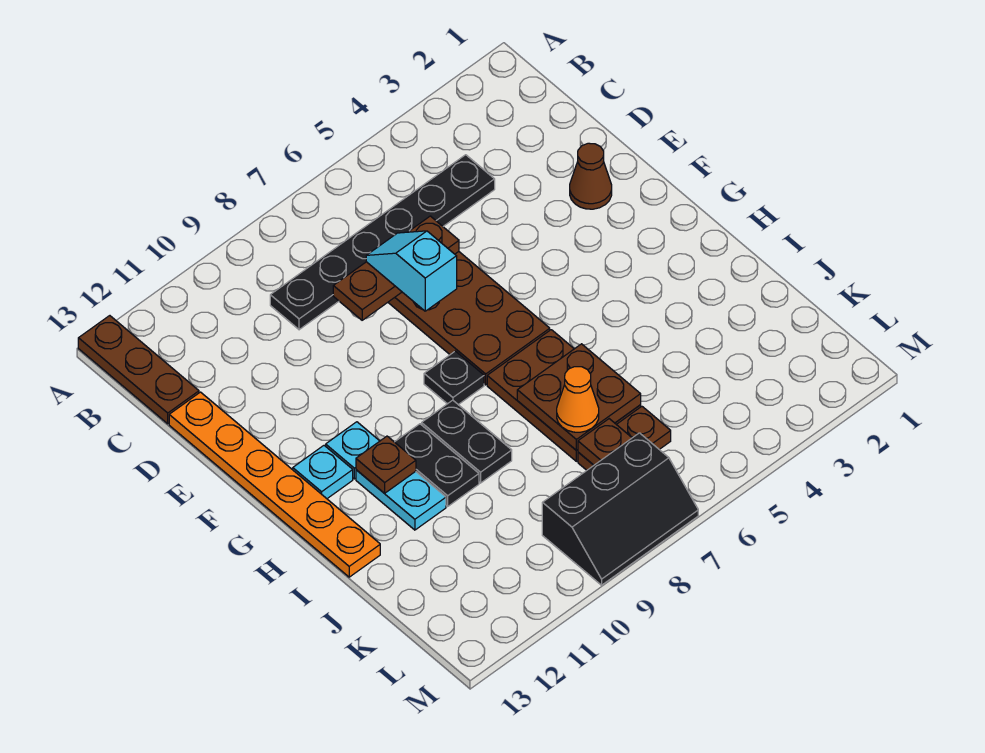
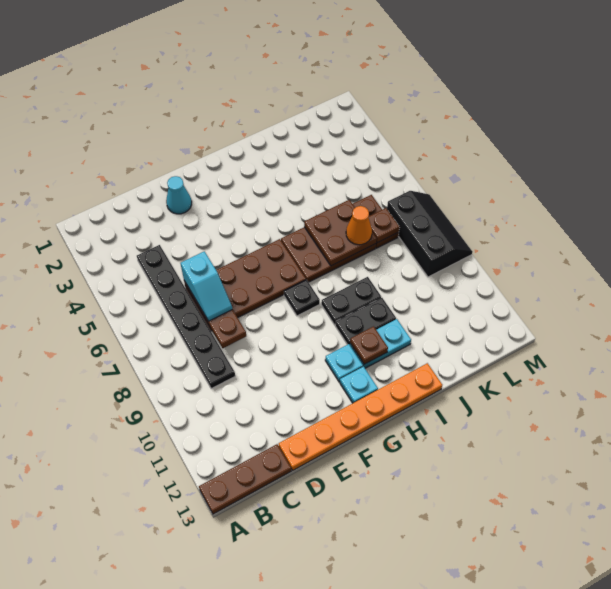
cyan slope D7:E7 level 3 top E -> cyan slope D6:D7 level 3 top 6
brown cone E2 level 1 -> cyan cone E2 level 1

